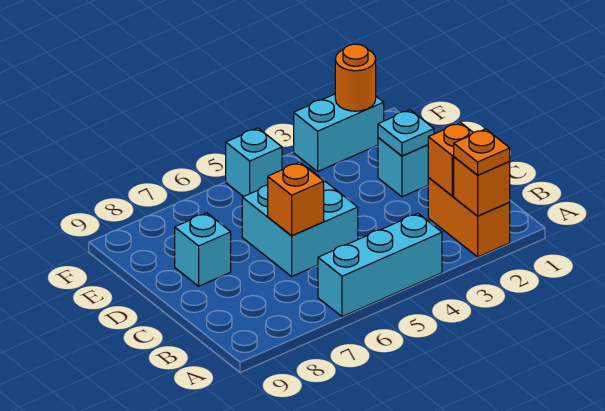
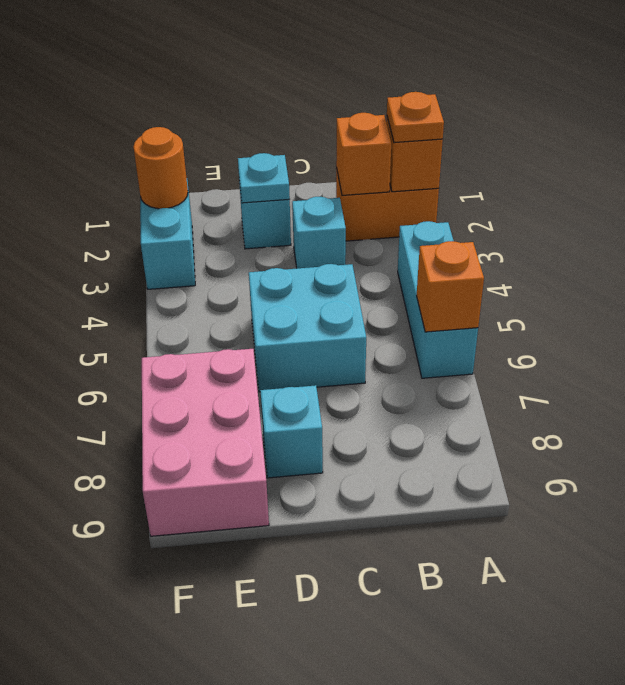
orange brick C6 level 2 -> orange brick A6 level 2
none -> pink brick E7:F9 level 1
cyan brick F5 level 1 -> cyan brick C3 level 1

